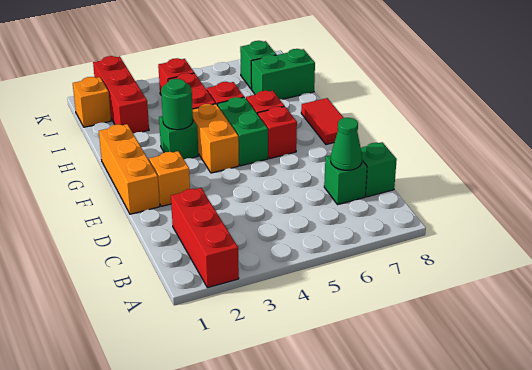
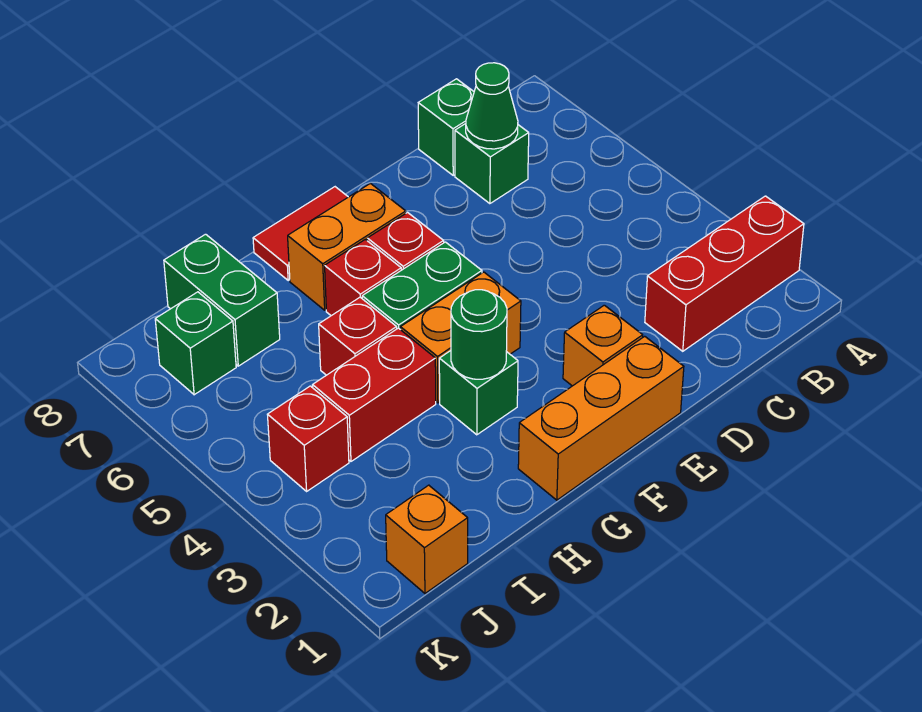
none -> orange brick F7:G7 level 1
red brick I2:K2 level 1 -> none

